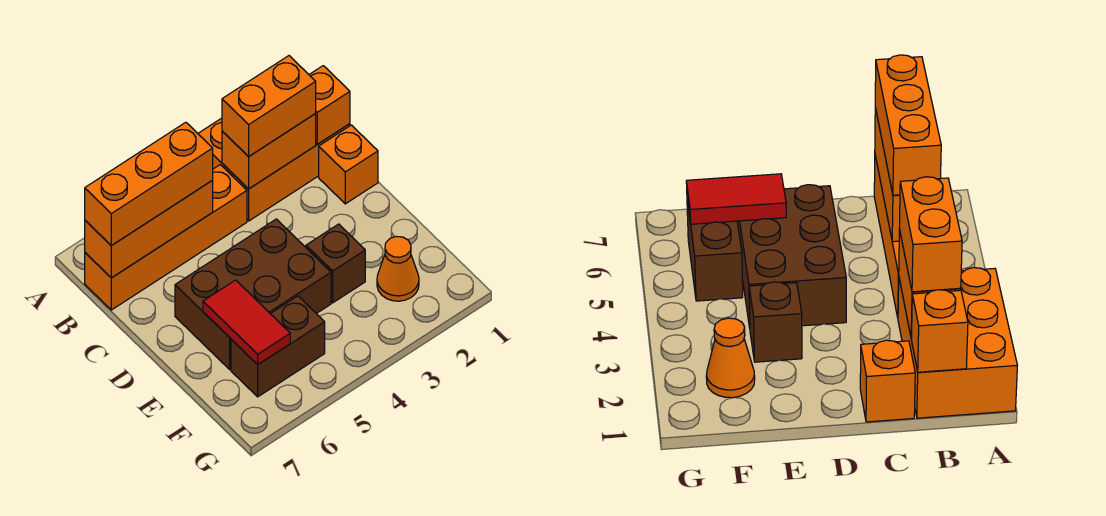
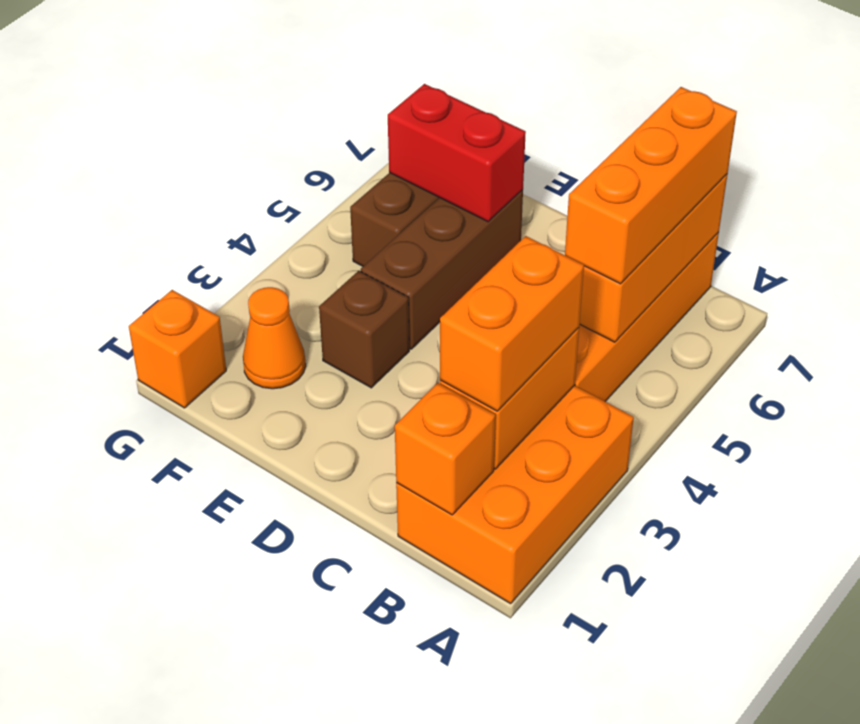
orange brick C1 level 1 -> orange brick G1 level 1
brown brick D4:E6 level 1 -> brown brick E4:E6 level 1
red tile E6:F6 level 2 -> red brick E6:F6 level 2

